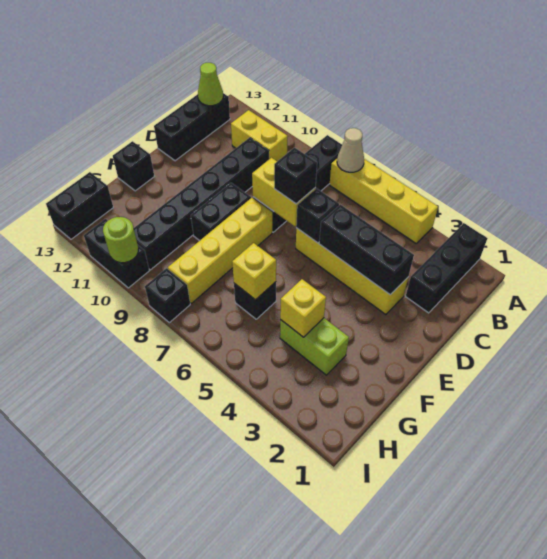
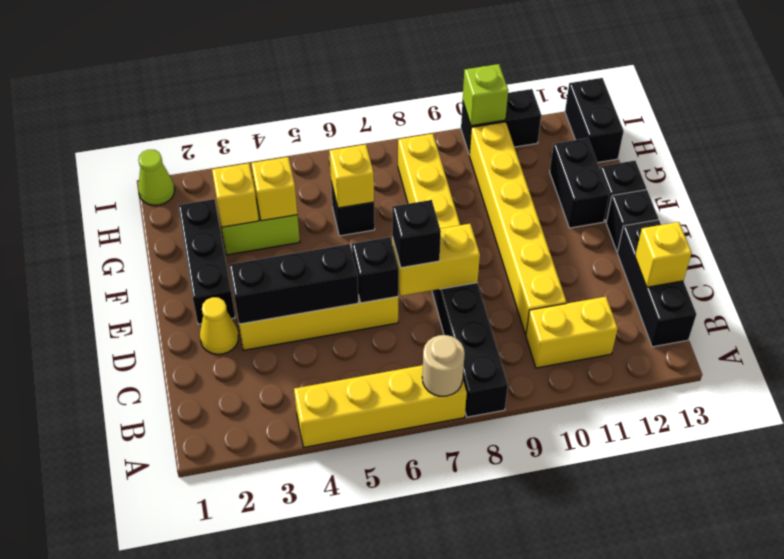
black brick A2:C2 level 1 -> black brick E2:G2 level 1
tan cone A7 level 2 -> tan round brick A7 level 2
lime cone B13 level 2 -> lime cone I1 level 1
black brick C10:H10 level 1 -> yellow brick C10:H10 level 1
none -> yellow brick C13 level 2
none -> yellow cone D2 level 1
black brick E9:F9 level 1 -> black brick F12:G12 level 1
none -> yellow brick G3 level 2
black brick I8 level 1 -> black brick E13 level 1
lime round brick I10 level 2 -> lime brick I10 level 2

